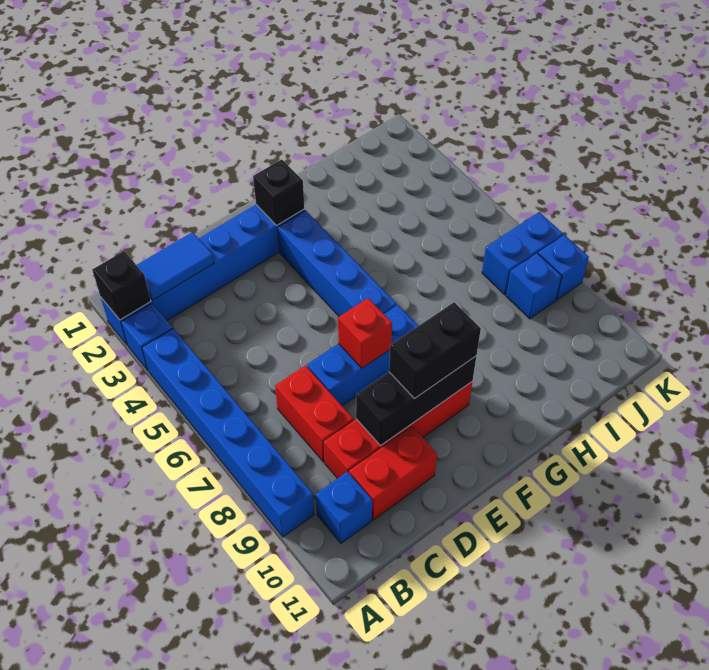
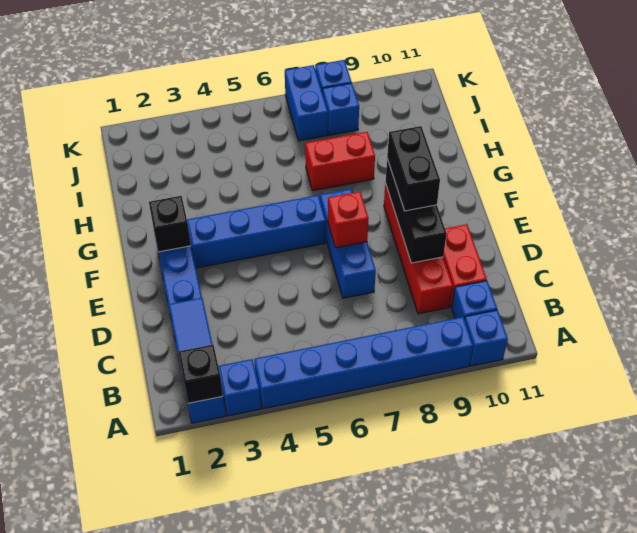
none -> blue brick A10 level 1
red brick C7:C8 level 1 -> red brick H7:H8 level 1

